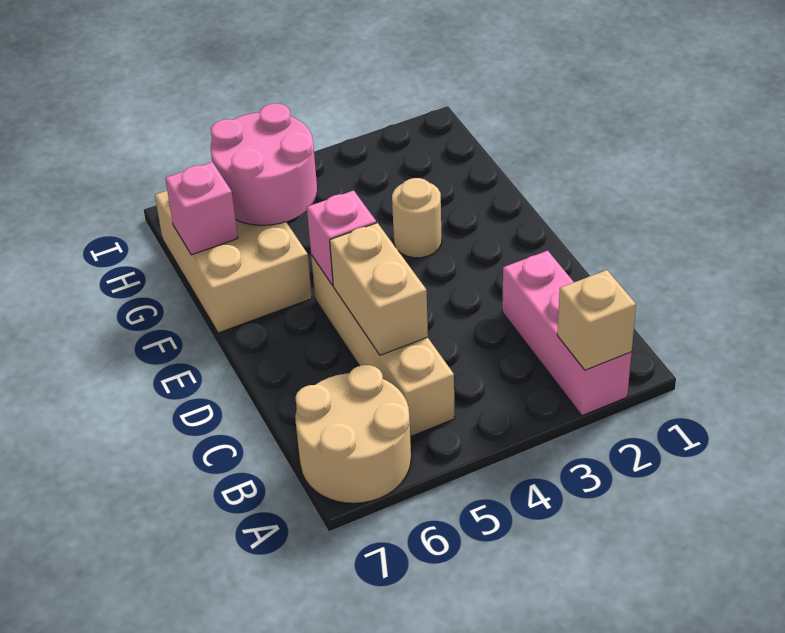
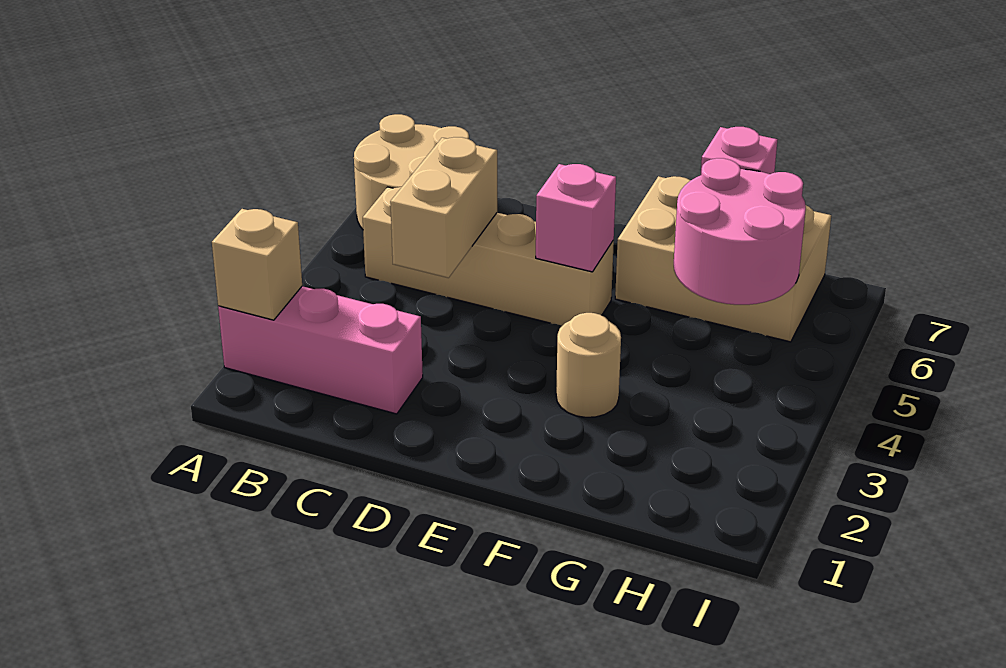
tan brick C5:D5 level 2 -> tan brick C4:C5 level 2

